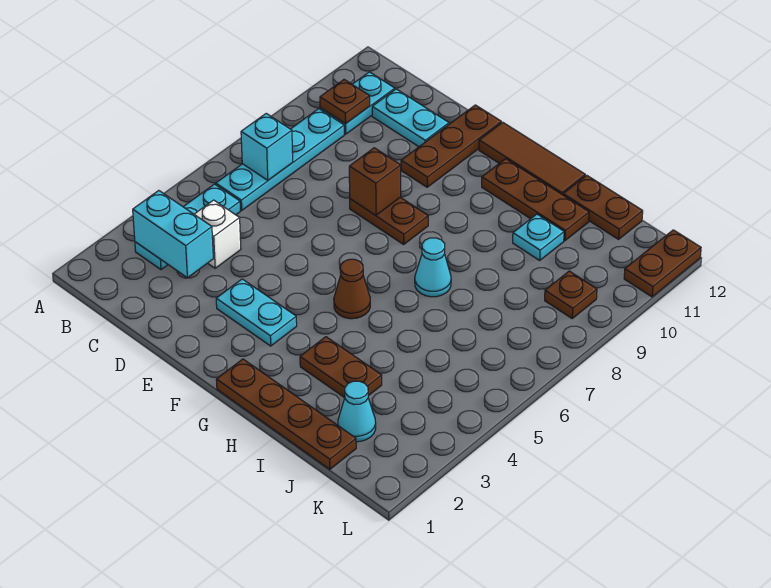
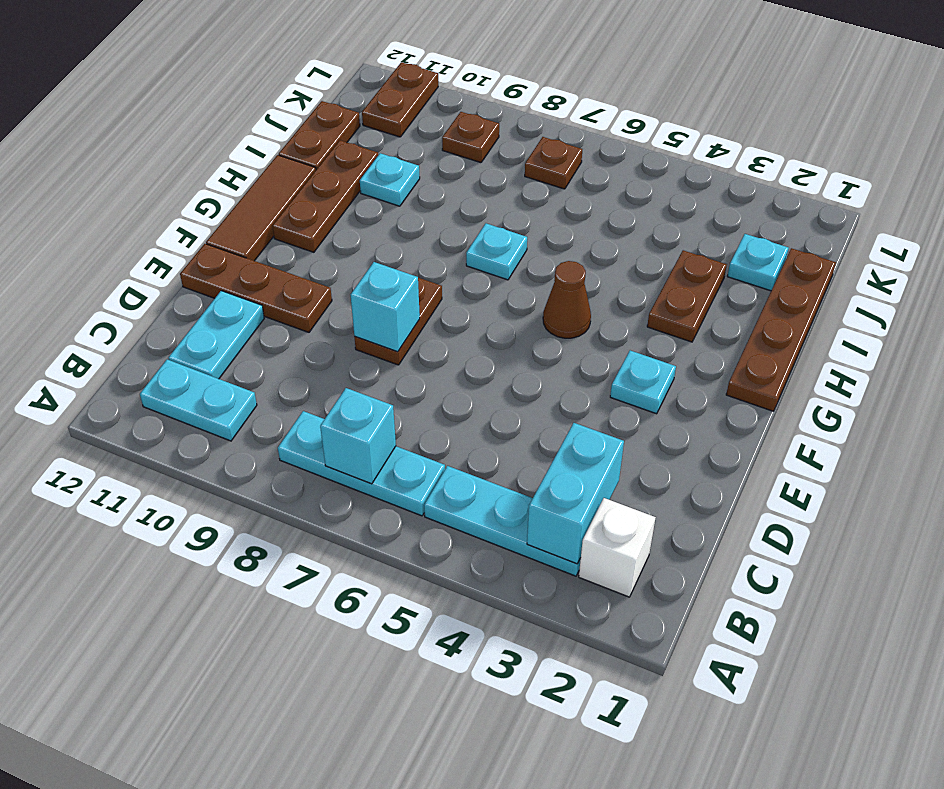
cyan plate B6:B9 level 1 -> cyan plate B6:B8 level 1
brown plate B10 level 2 -> brown plate K7 level 1
white brick C4 level 1 -> white brick B2 level 1
cyan plate E3:F3 level 1 -> cyan plate F3 level 1
brown brick E8 level 2 -> cyan brick E8 level 2
cyan cone H7 level 1 -> cyan plate H7 level 1
cyan cone J2 level 1 -> cyan plate J2 level 1
brown plate L11:L12 level 1 -> brown plate K11:L11 level 1

